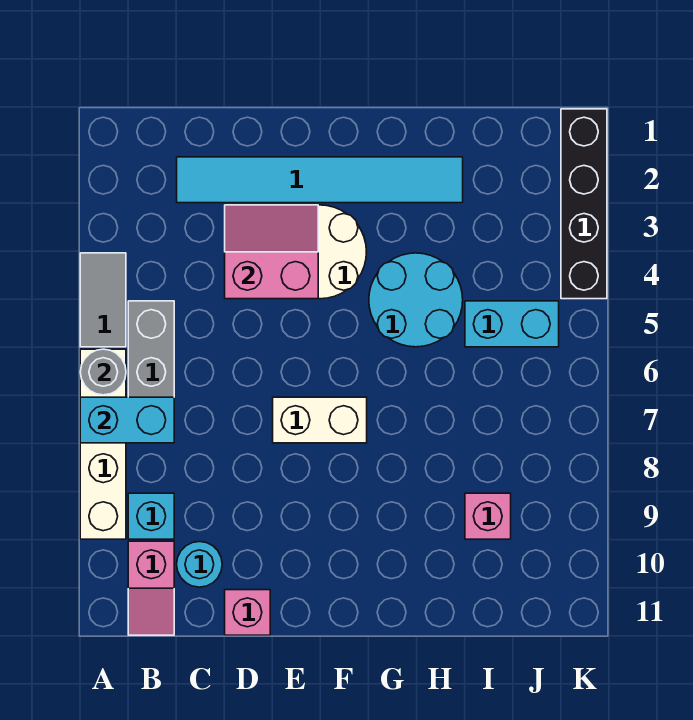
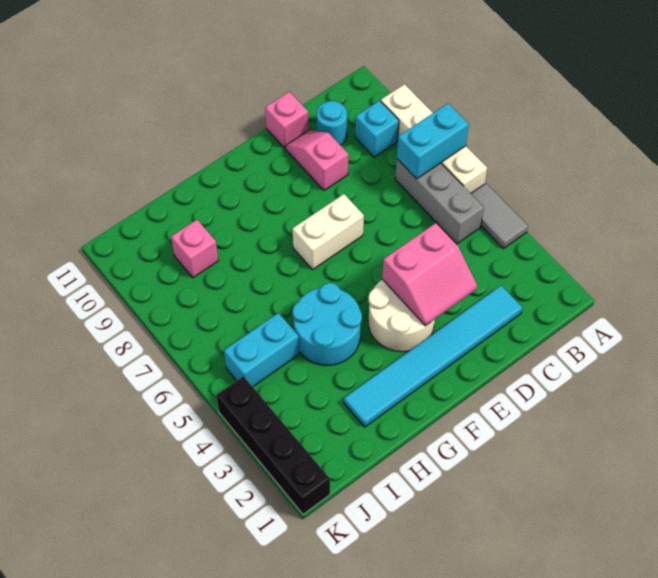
grey round brick A6 level 2 -> none
pink slope B10:B11 level 1 top 10 -> pink slope D9:D10 level 1 top 9

